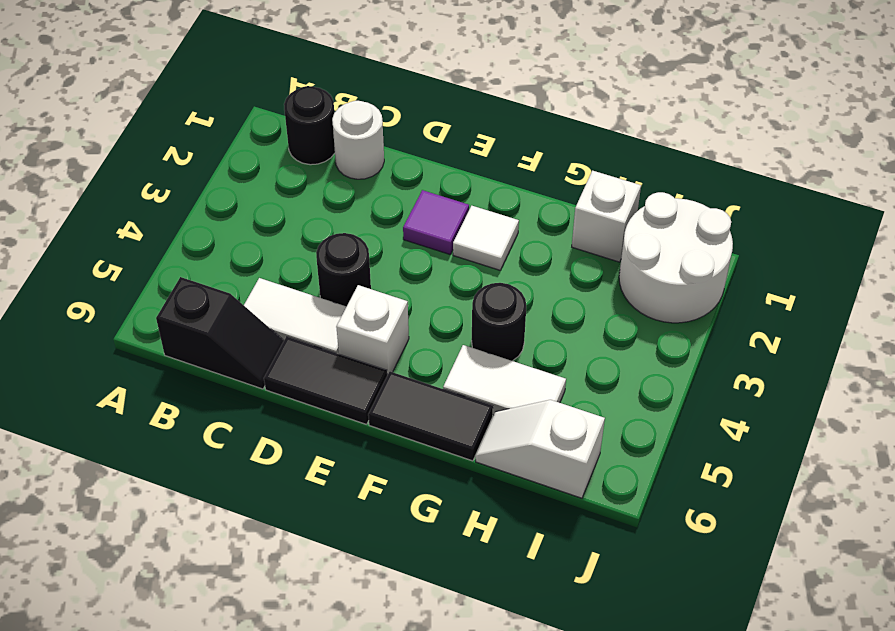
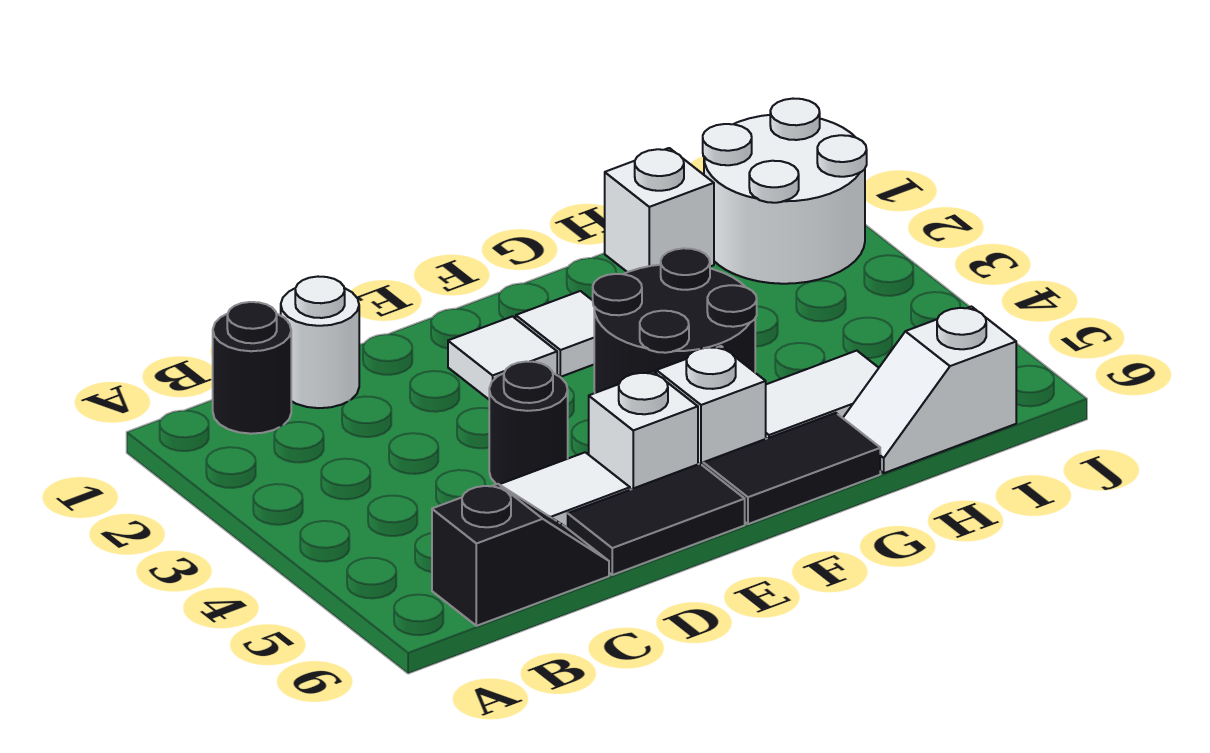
purple tile E2 level 1 -> white tile E2 level 1
none -> white brick F5 level 1
black round brick G4 level 1 -> black round brick F3:G4 level 1

